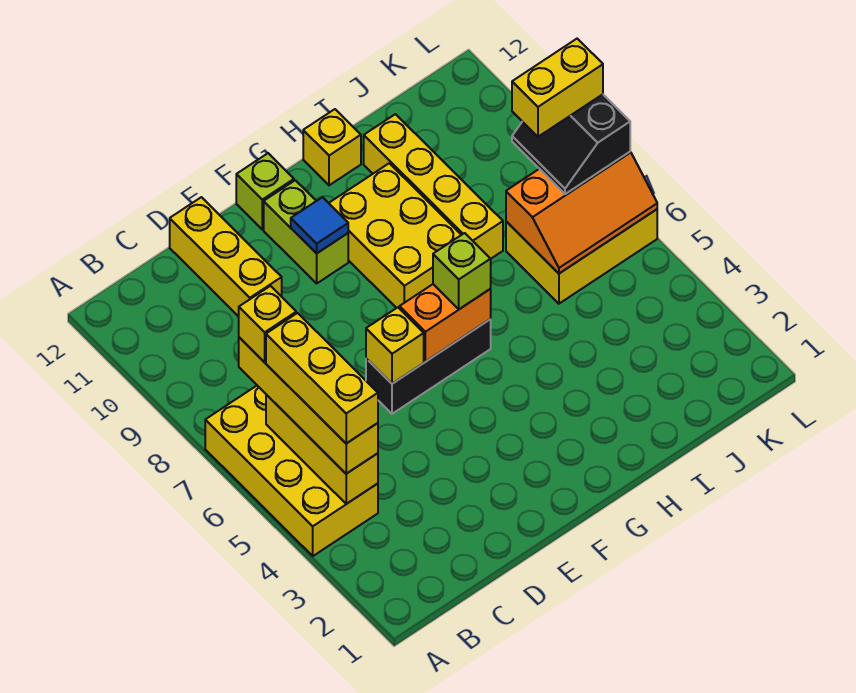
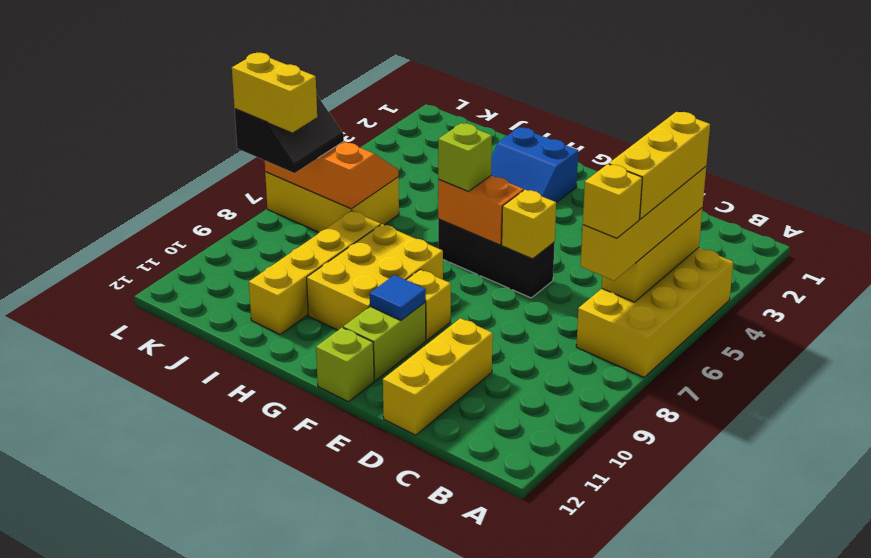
none -> blue slope G2:H3 level 1 top 2
yellow brick H12 level 1 -> yellow brick F9 level 1

